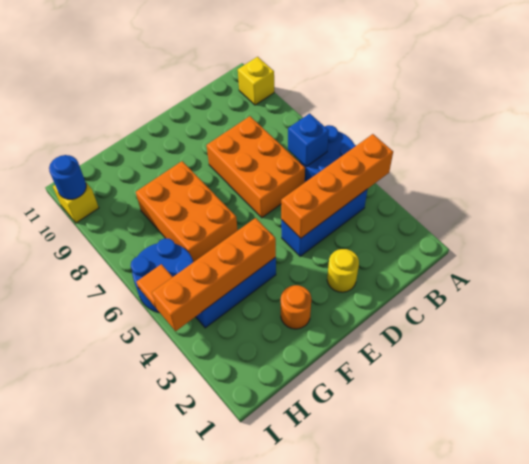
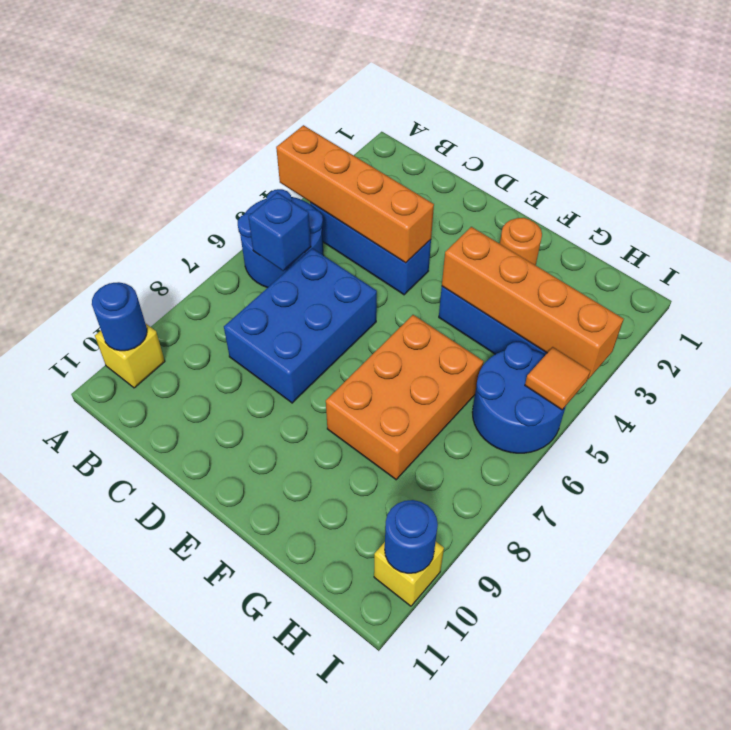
none -> blue round brick A10 level 2
orange brick C6:D8 level 1 -> blue brick C6:D8 level 1
yellow round brick D2 level 1 -> none

